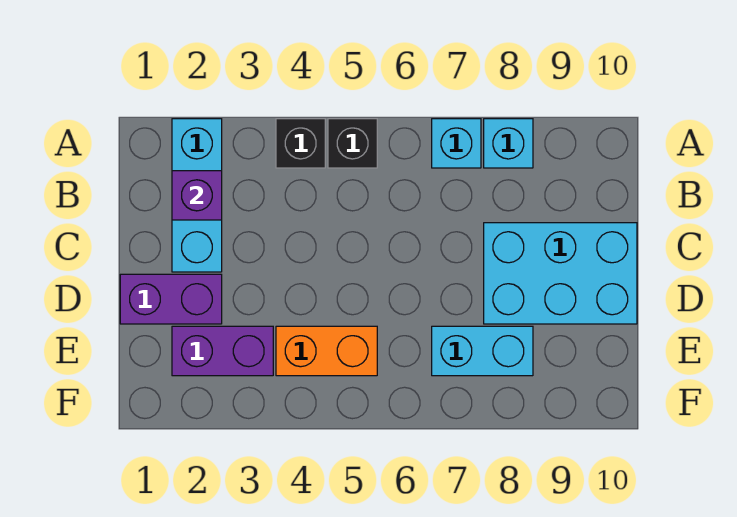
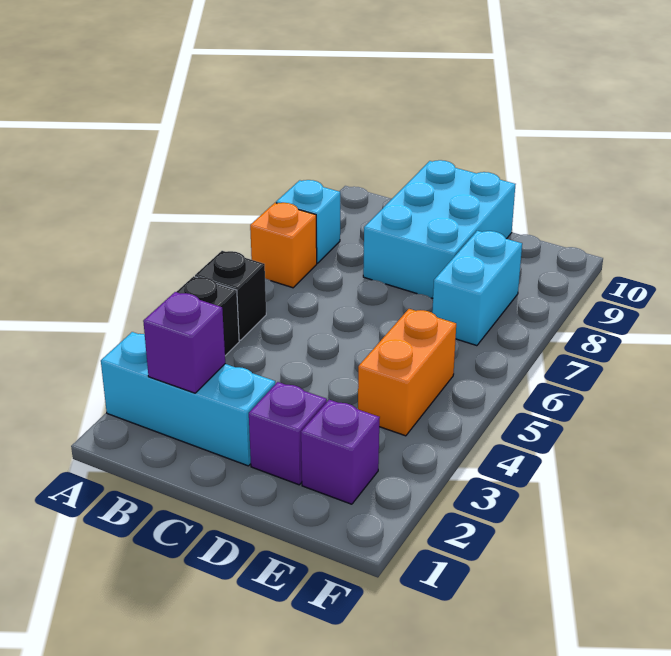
cyan brick A7 level 1 -> orange brick A7 level 1
purple brick D1:D2 level 1 -> purple brick D2 level 1
purple brick E2:E3 level 1 -> purple brick E2 level 1

